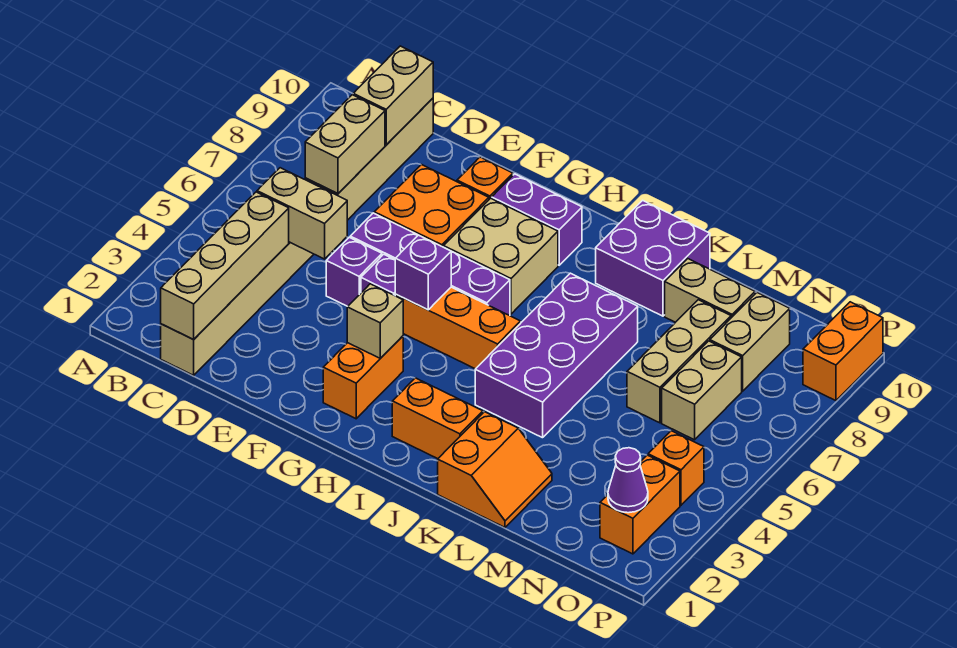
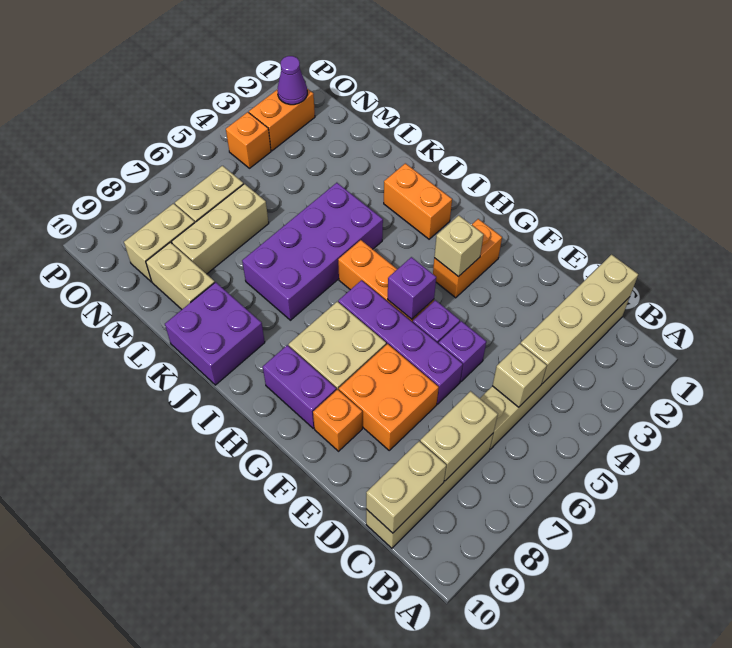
tan brick C5:D5 level 2 -> tan brick C5 level 2
orange slope K1:L2 level 1 top K -> none
orange brick P9:P10 level 1 -> none

